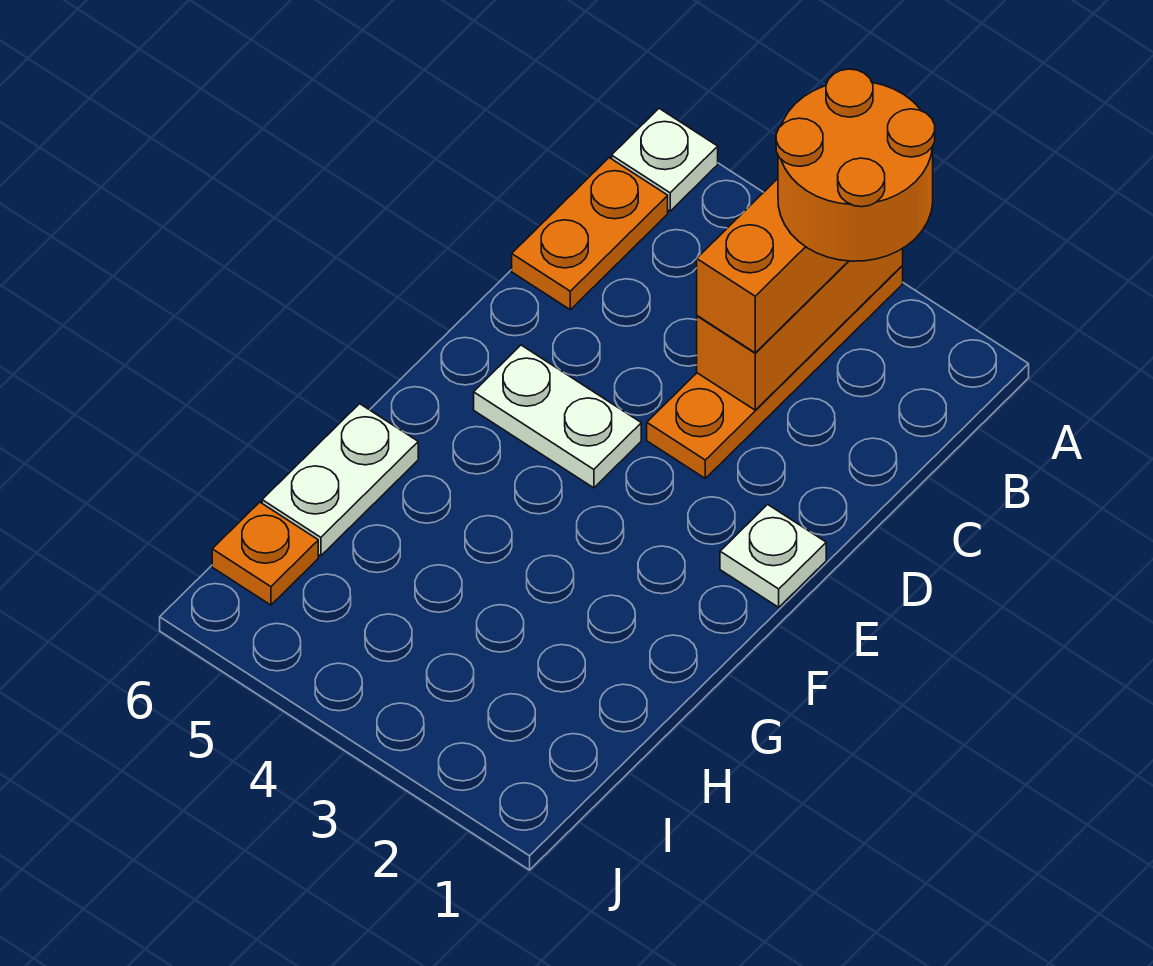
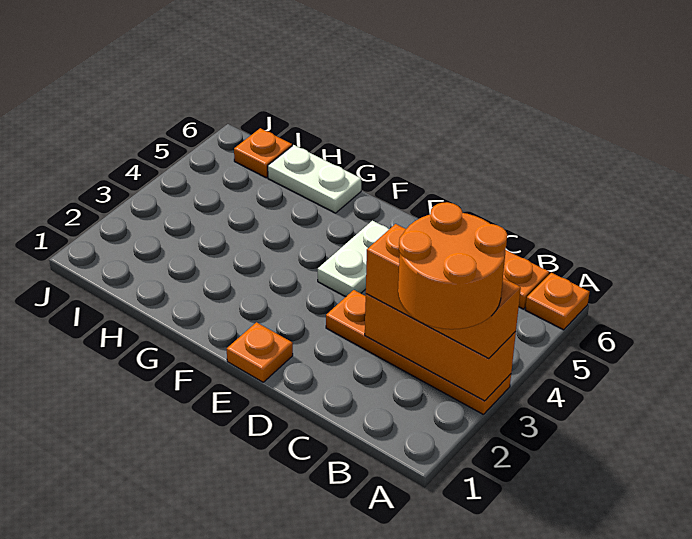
white plate A6 level 1 -> orange plate A6 level 1
white plate E1 level 1 -> orange plate E1 level 1

